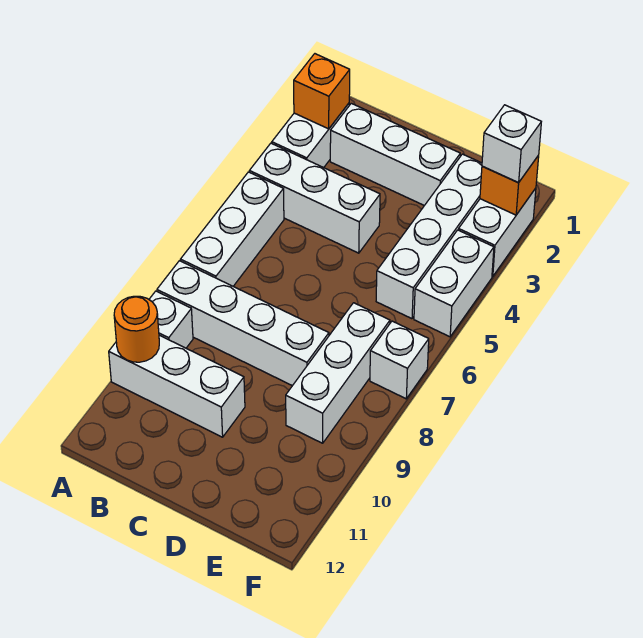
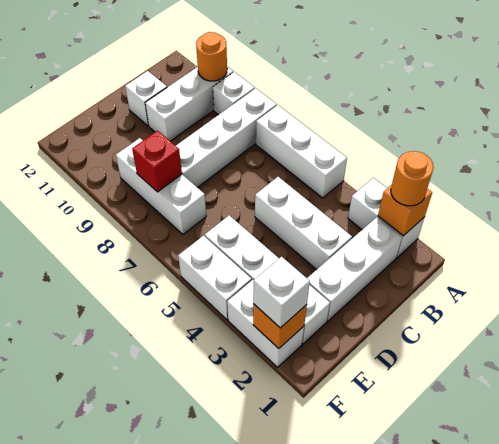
none -> orange round brick A2 level 3
white brick A4:C4 level 1 -> white brick C3:C5 level 1
none -> red brick E8 level 2
white brick F7 level 1 -> white brick C11 level 1

